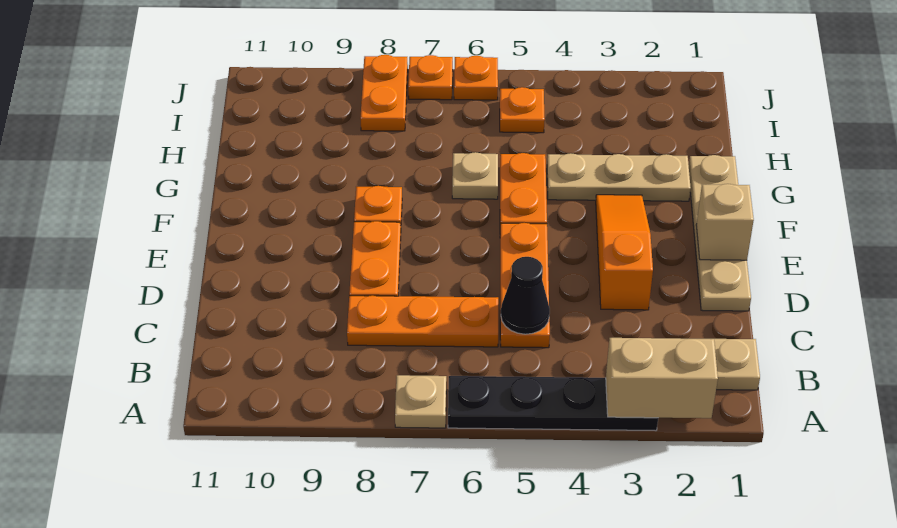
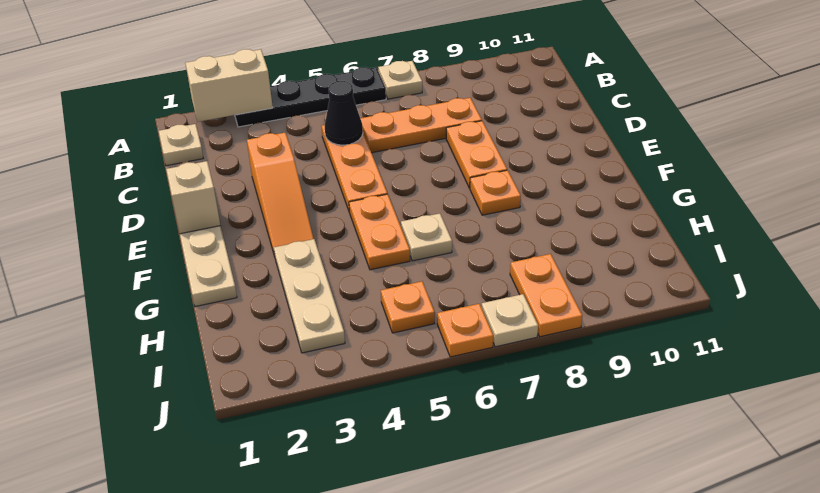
tan plate G2:G4 level 1 -> tan plate G3:I3 level 1
orange plate J7 level 1 -> tan plate J7 level 1

